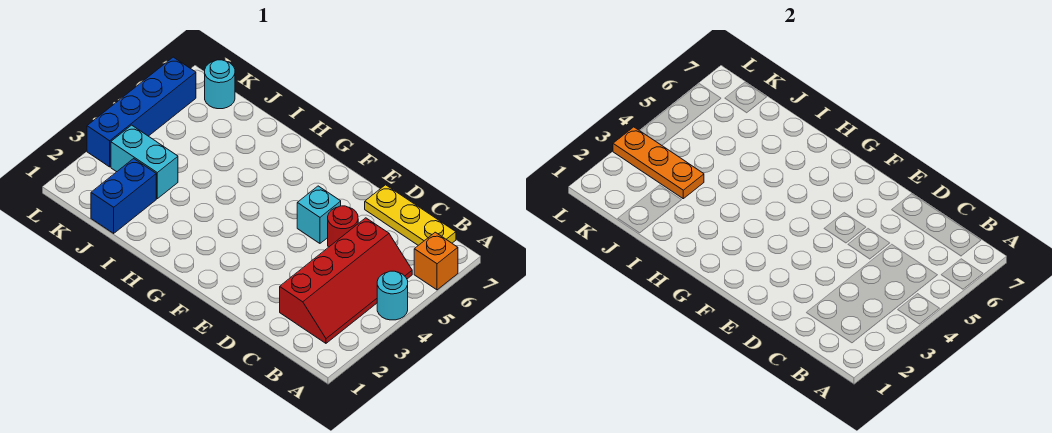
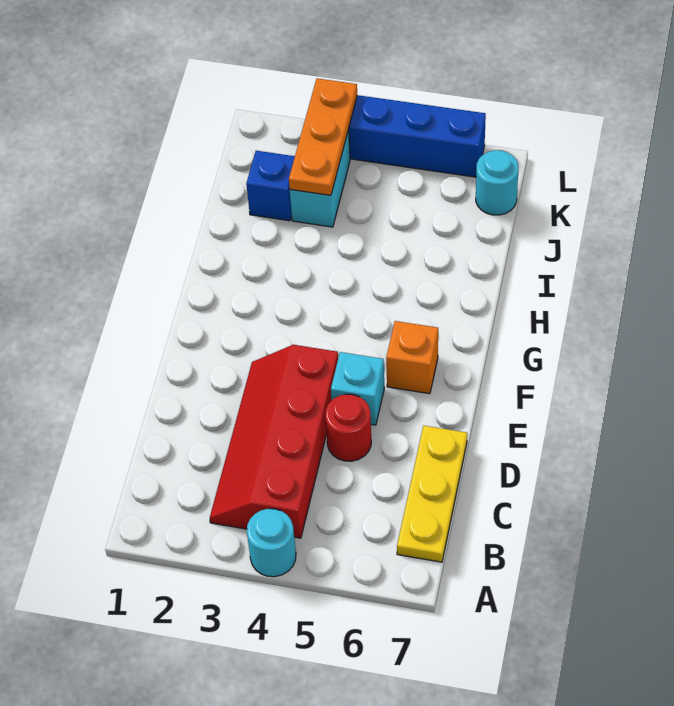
orange brick A6 level 1 -> orange brick F6 level 1
red slope B2:C5 level 1 top C -> red slope B3:E4 level 1 top 4
blue brick J1:J2 level 1 -> blue brick J2 level 1

